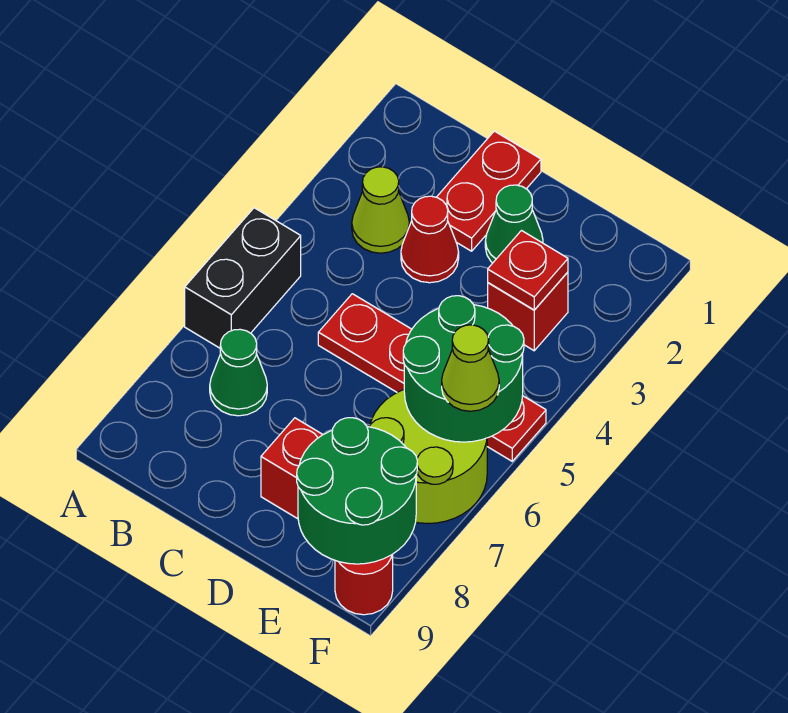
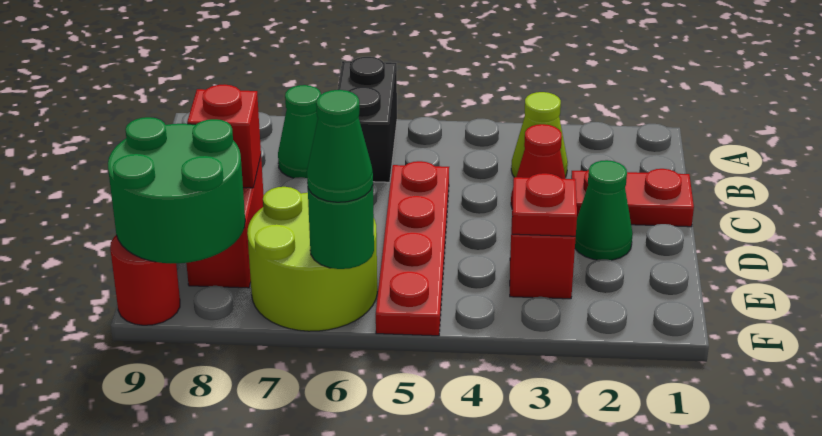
black brick A5:A6 level 1 -> black brick A6:B6 level 1
none -> red brick D8 level 2
green round brick E5:F6 level 2 -> green round brick F6 level 2
lime cone F6 level 3 -> green cone F6 level 3

